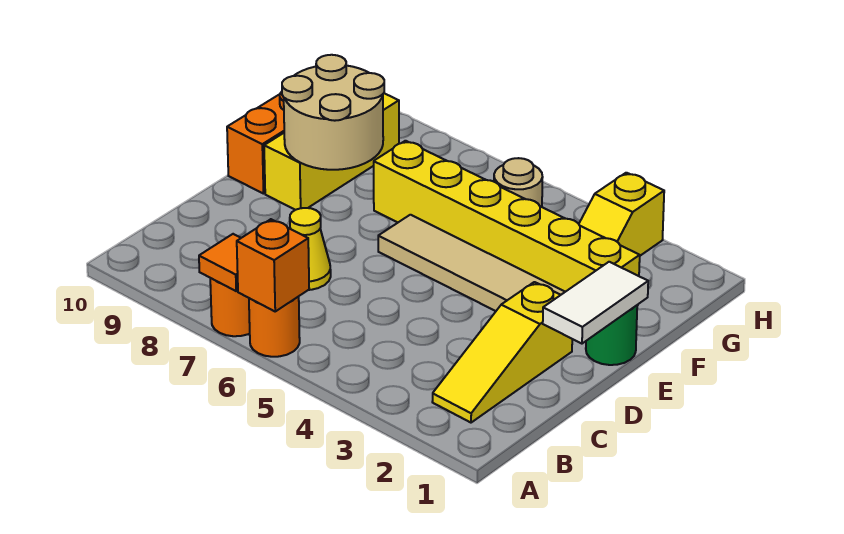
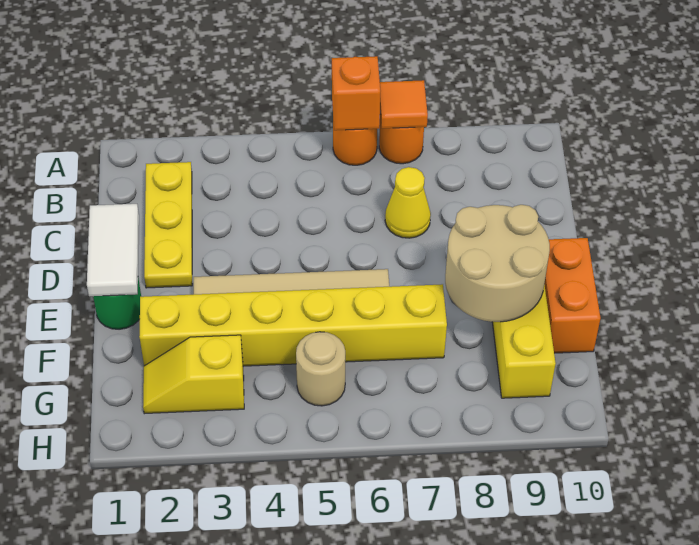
yellow slope B2:D2 level 1 top D -> yellow plate B2:D2 level 1
yellow slope G3:H3 level 1 top H -> yellow slope G2:G3 level 1 top 3

